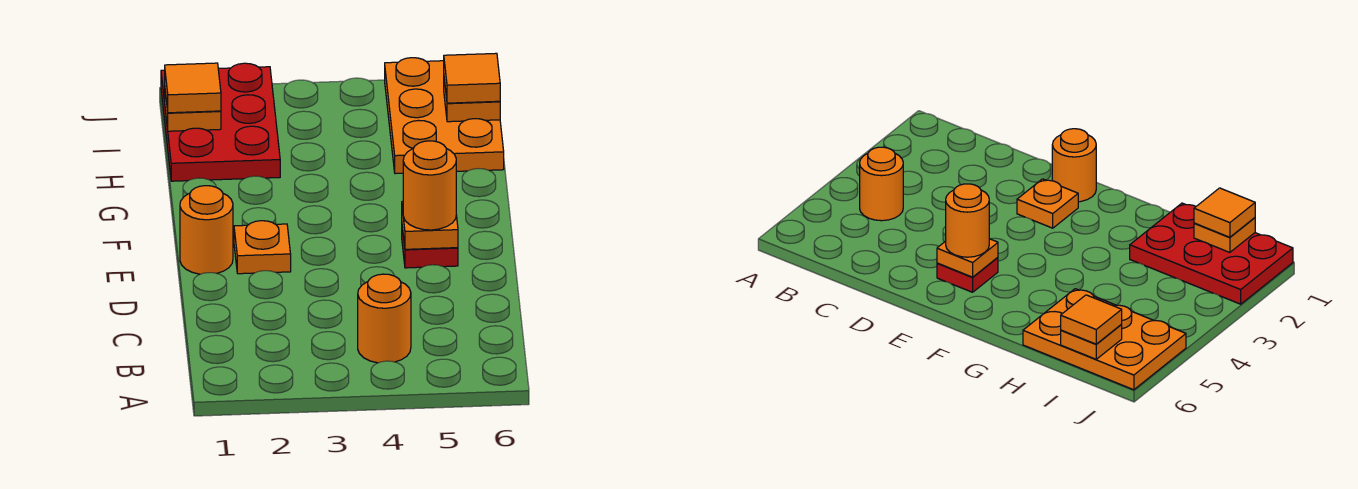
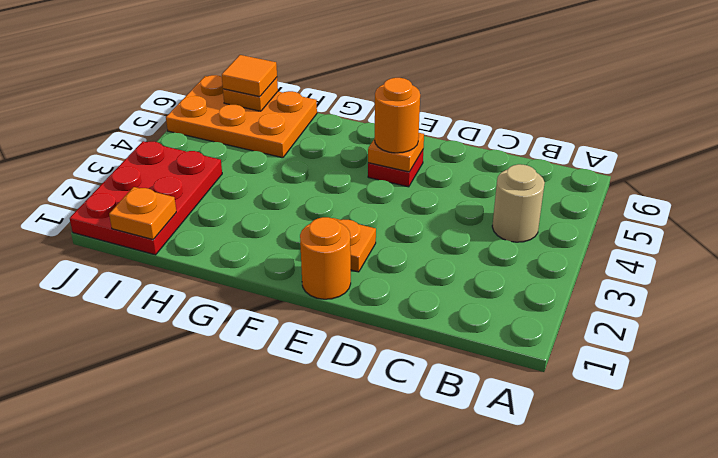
orange round brick B4 level 1 -> tan round brick B4 level 1
red plate H1:J2 level 1 -> red plate I1:J3 level 1
orange tile I1 level 3 -> none

